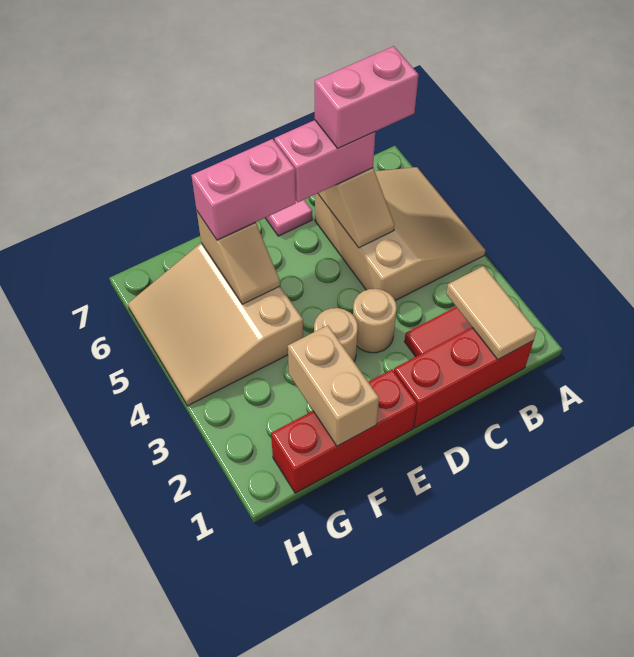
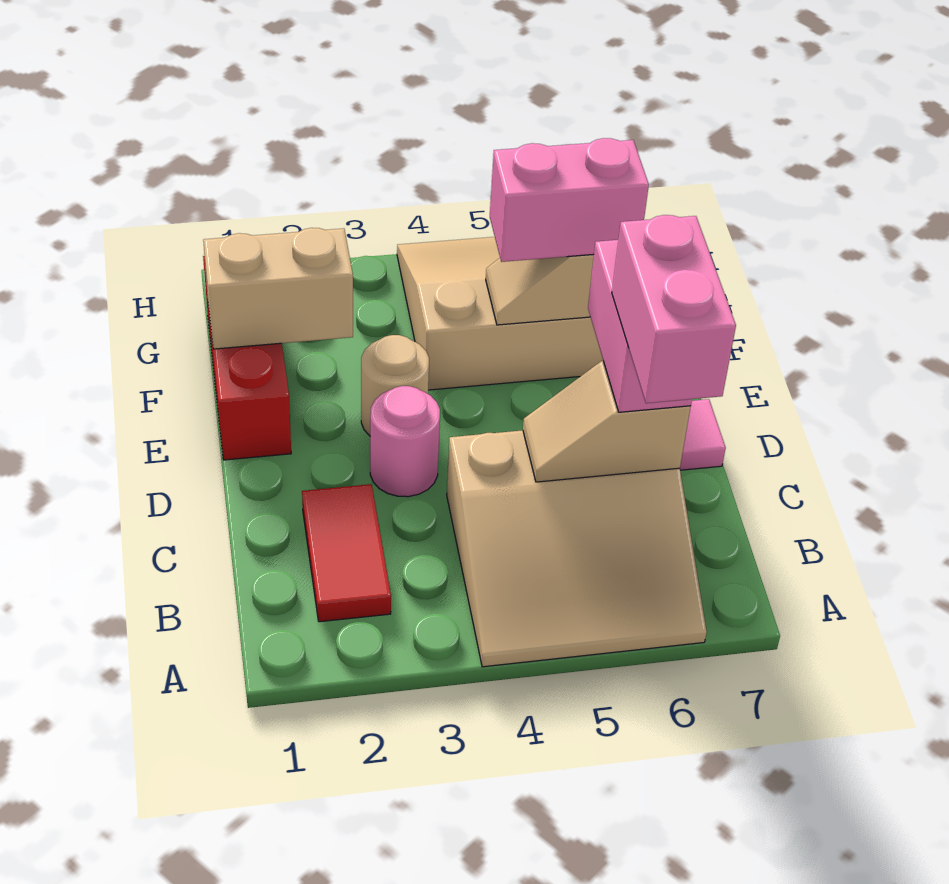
red brick B1:D1 level 1 -> none
tan tile B1:B2 level 2 -> none
tan round brick D3 level 1 -> pink round brick D3 level 1
pink brick E6:F6 level 3 -> pink brick F5:F6 level 3

